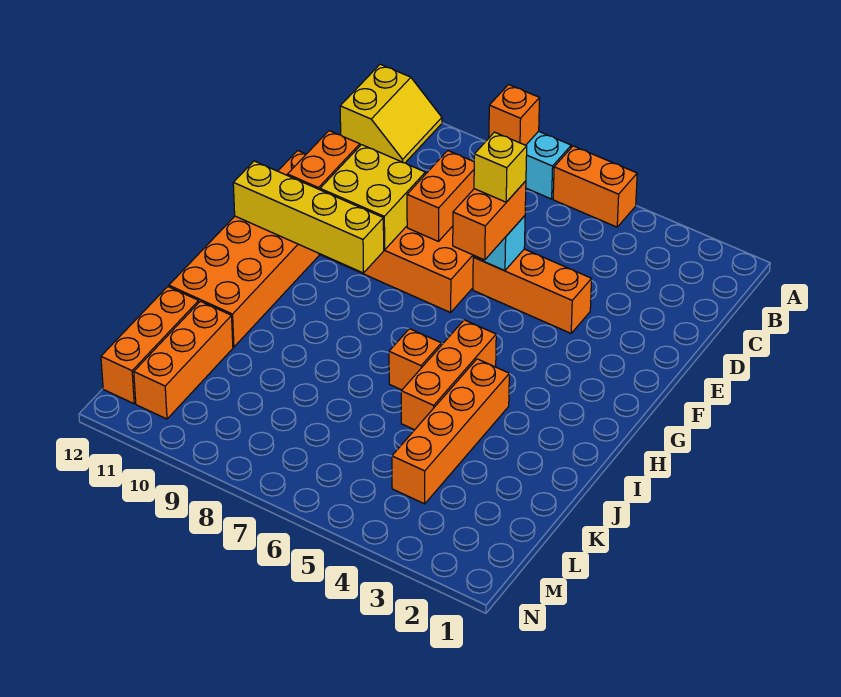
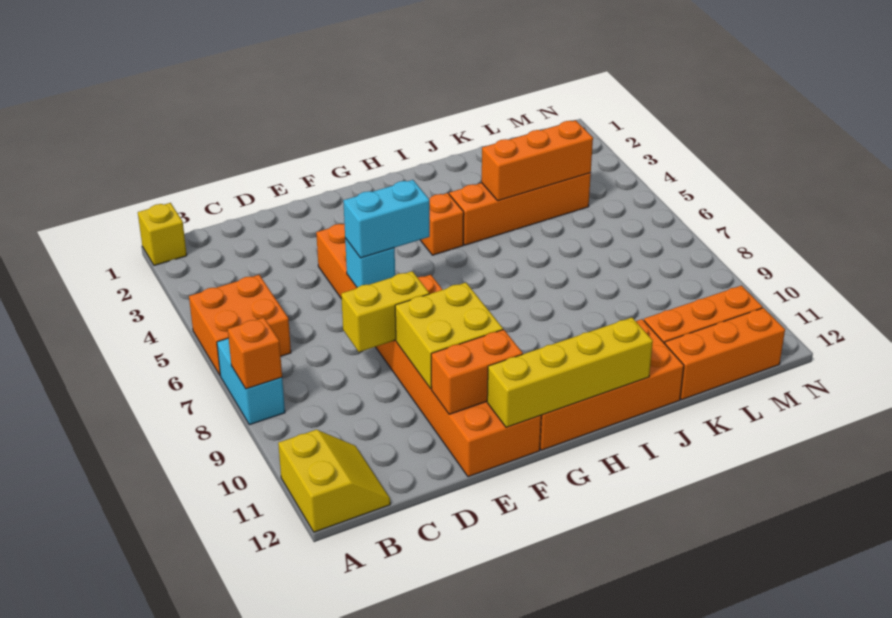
orange brick A5:A6 level 1 -> orange brick A5:B6 level 1
yellow slope A11:B12 level 1 top 12 -> yellow slope A11:B12 level 1 top A
orange brick D8:E8 level 2 -> yellow brick D8:E8 level 2
orange brick E6:F6 level 3 -> cyan brick E6:F6 level 3
yellow brick E6 level 4 -> yellow brick A1 level 1
yellow brick G9:G12 level 2 -> yellow brick F12:I12 level 2
orange brick H5:J5 level 1 -> orange brick J4:L4 level 2
orange brick I6 level 1 -> orange brick H4 level 1

